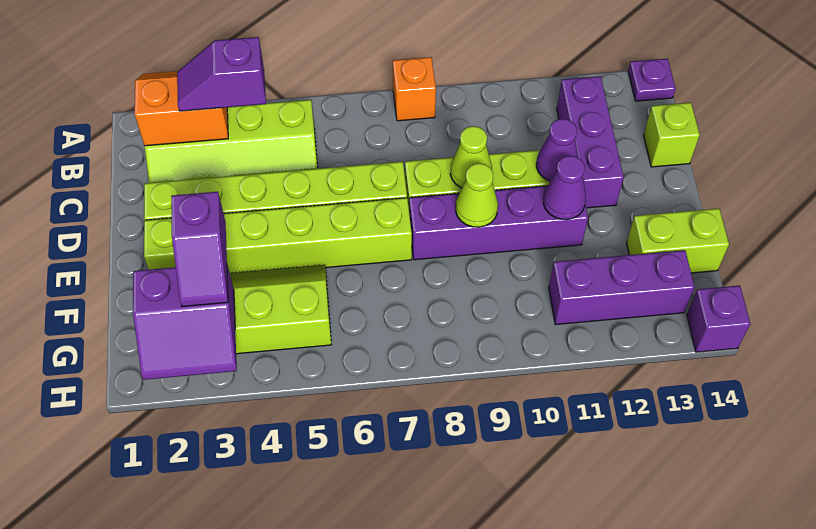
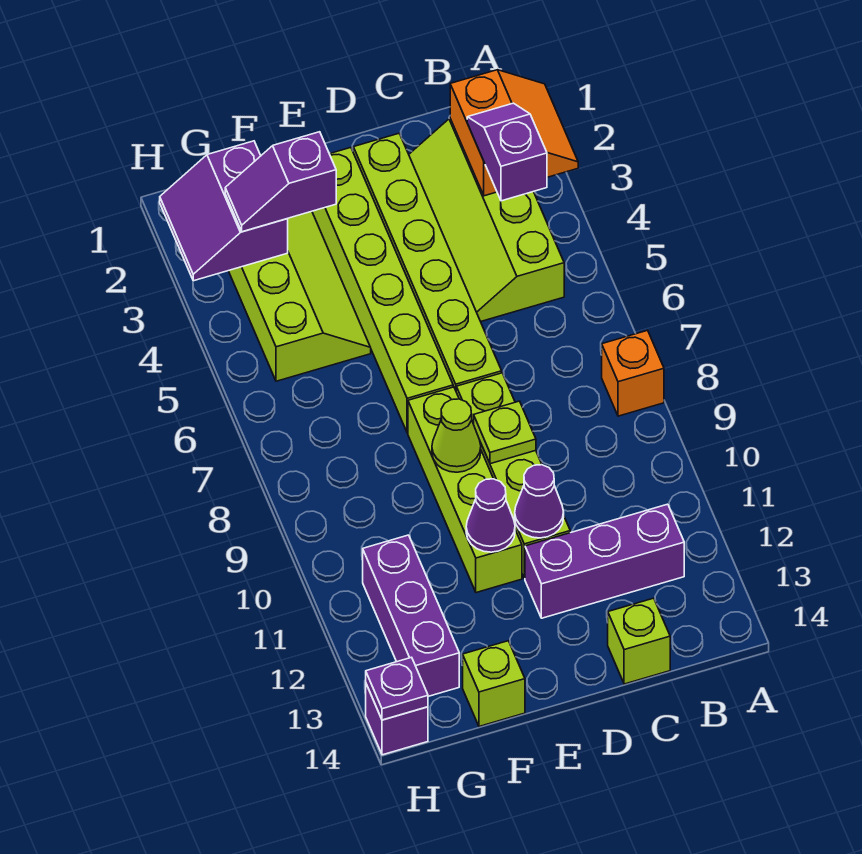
purple plate A14 level 1 -> purple plate H14 level 2
lime cone D9 level 2 -> lime plate D9 level 2
purple brick E8:E11 level 1 -> lime brick E8:E11 level 1
lime brick F13:F14 level 1 -> lime brick F14 level 1

